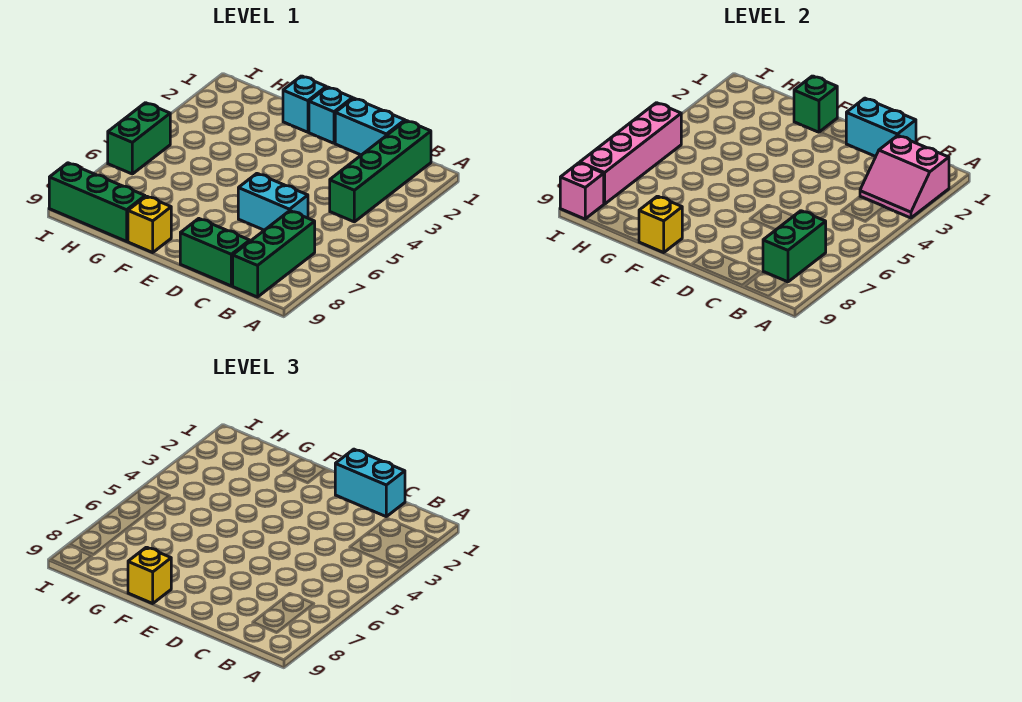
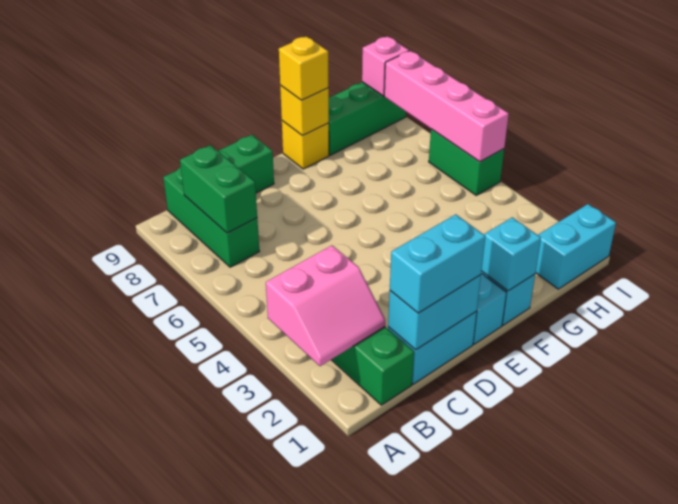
pink slope A2:B3 level 2 top 2 -> pink slope A2:B3 level 2 top 3
cyan brick C6:D6 level 1 -> cyan brick H1:I1 level 1
green brick F1 level 2 -> cyan brick F1 level 2

